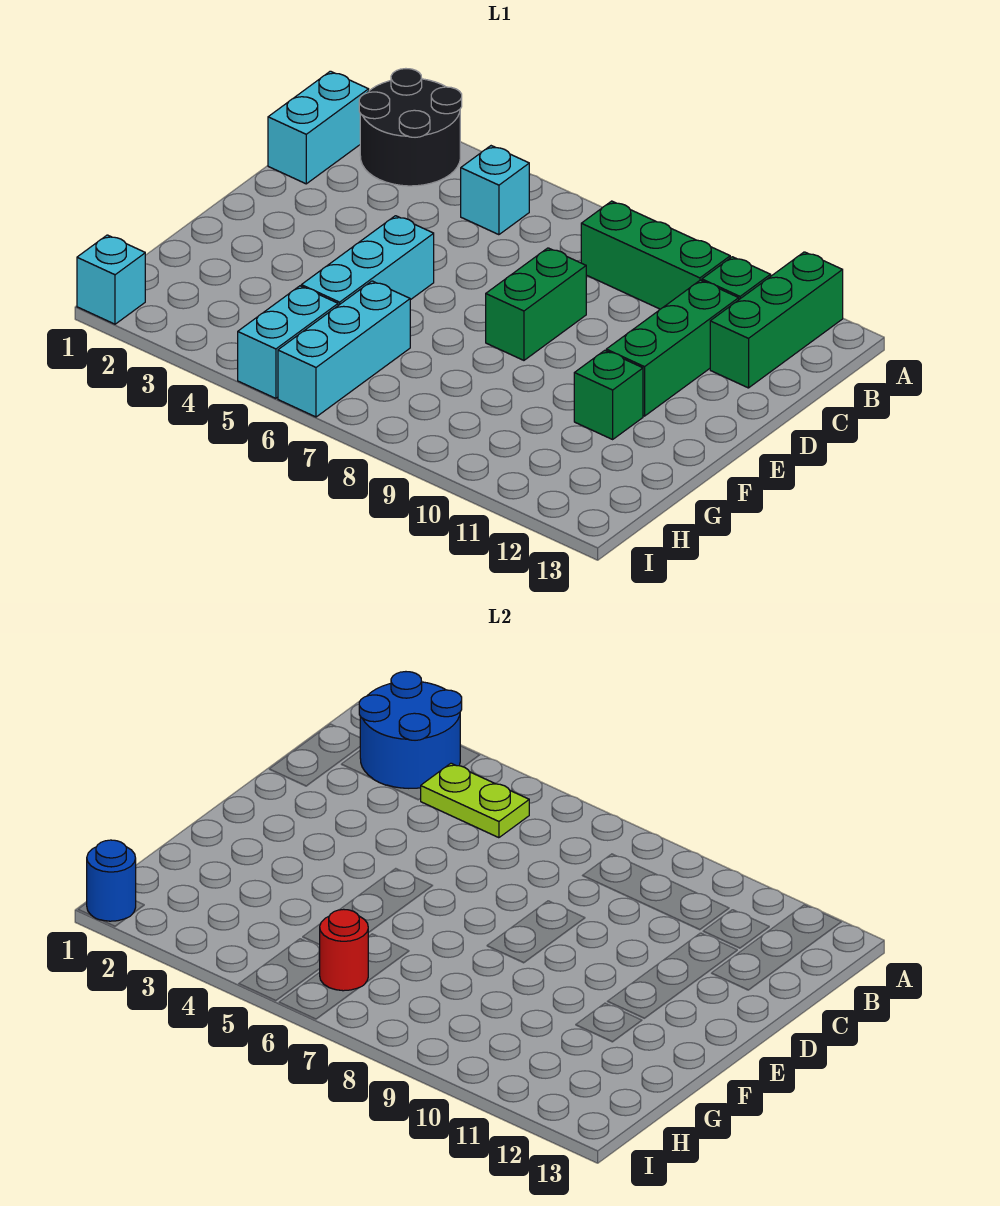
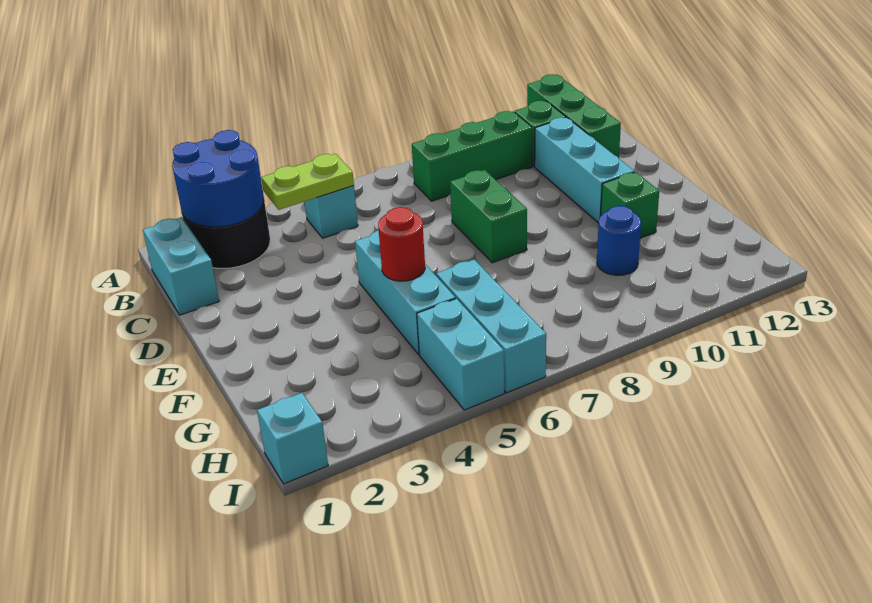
green brick C11:E11 level 1 -> cyan brick C11:E11 level 1
red round brick H6 level 2 -> red round brick F5 level 2
blue round brick I1 level 2 -> blue round brick G10 level 1

